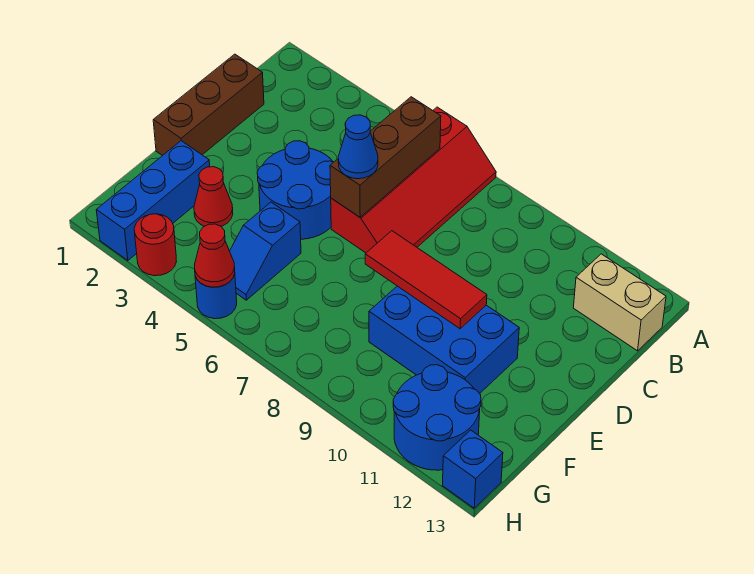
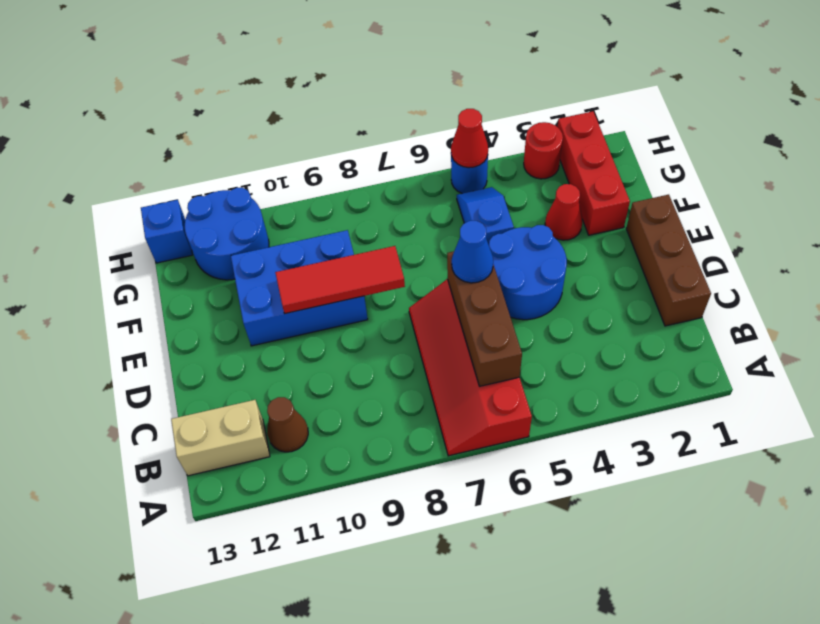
none -> brown cone B11 level 1
blue brick F2:H2 level 1 -> red brick F2:H2 level 1

